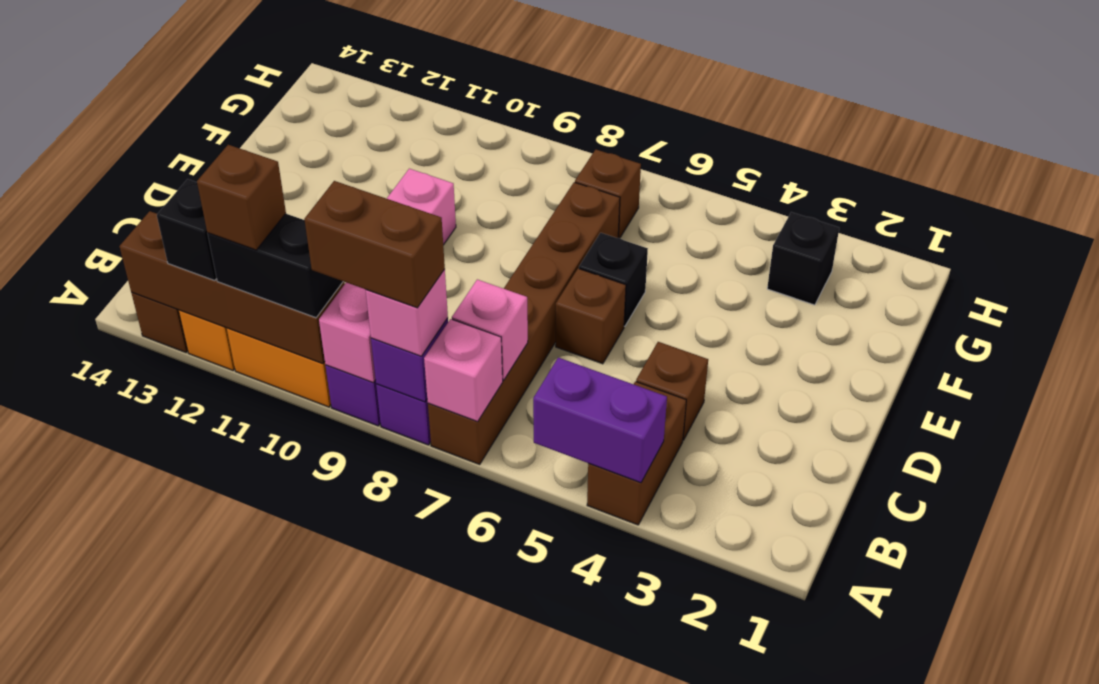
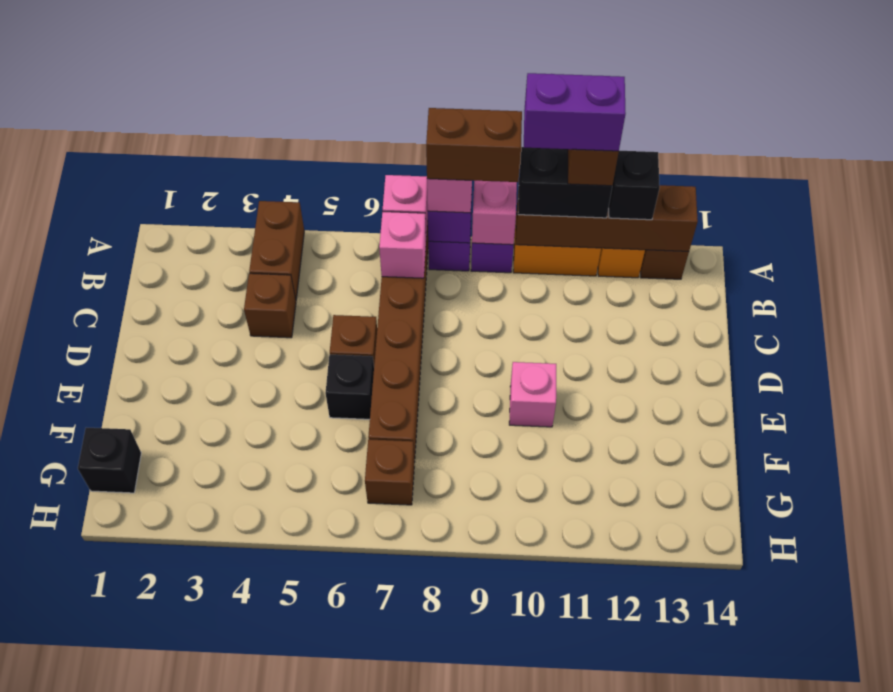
purple brick A4:A5 level 2 -> purple brick A10:A11 level 5
black brick G3 level 1 -> black brick G1 level 1

